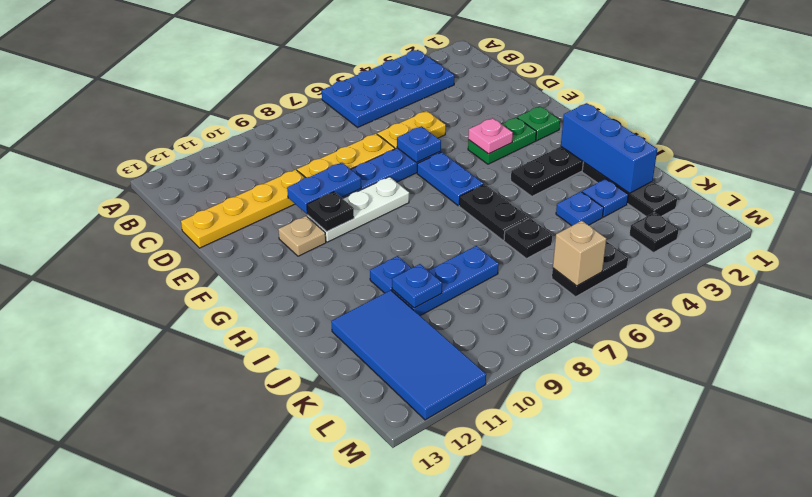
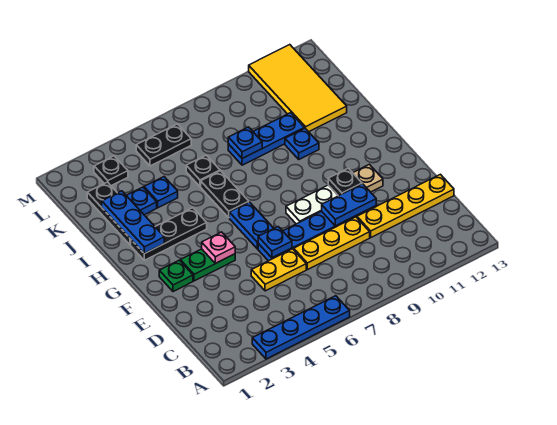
blue plate A3:B6 level 1 -> blue plate A3:A6 level 1
blue brick H2:J2 level 2 -> blue plate H2:J2 level 2
blue plate J10 level 2 -> blue plate J8 level 2
blue tile J11:M12 level 1 -> yellow tile J11:M12 level 1
tan brick L6 level 2 -> none

